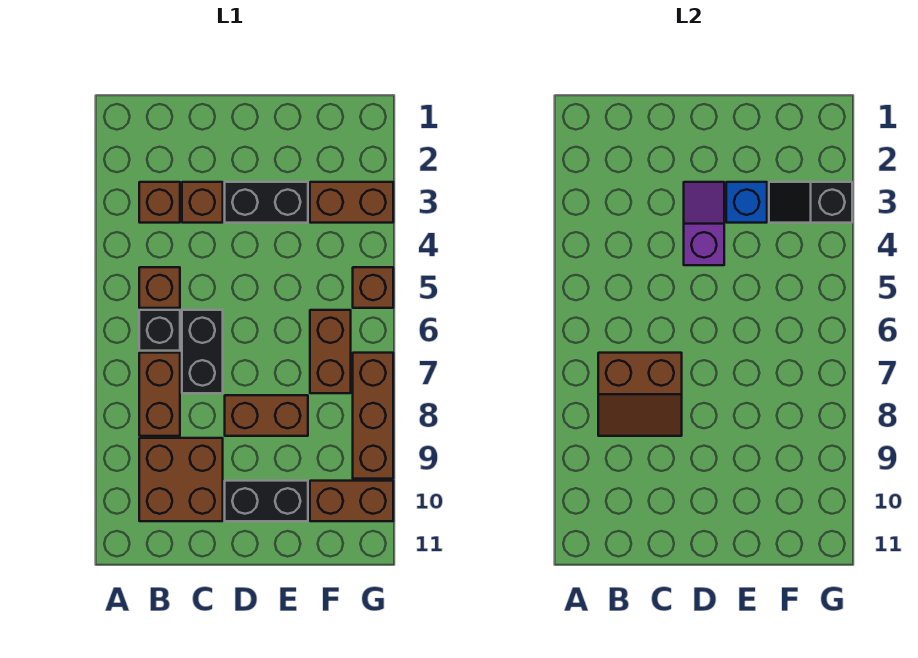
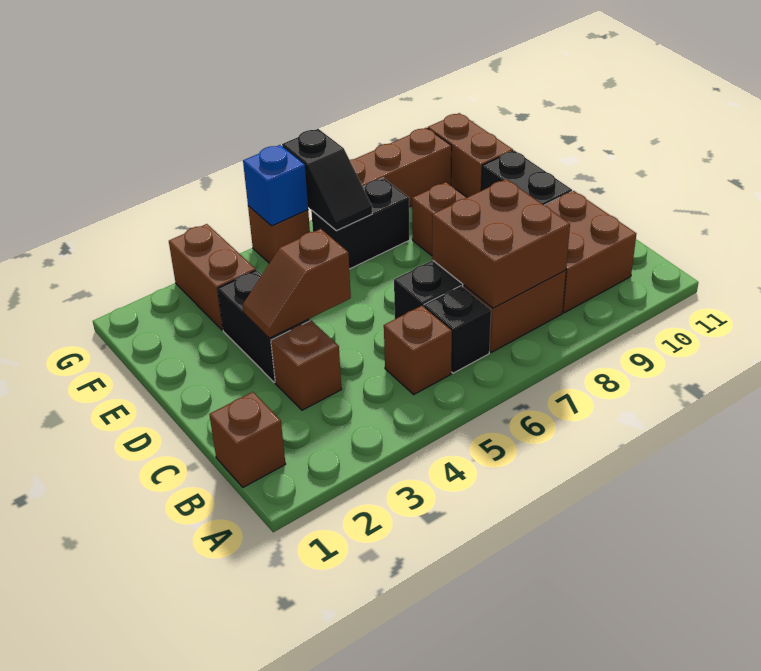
brown brick B3 level 1 -> brown brick B1 level 1
brown slope B7:C8 level 2 top 7 -> brown brick B7:C8 level 2
purple slope D3:D4 level 2 top 4 -> brown slope D3:D4 level 2 top 4
blue brick E3 level 2 -> blue brick G5 level 2
black slope F3:G3 level 2 top G -> black slope F6:G6 level 2 top G
brown brick F6:F7 level 1 -> black brick F6:F7 level 1

